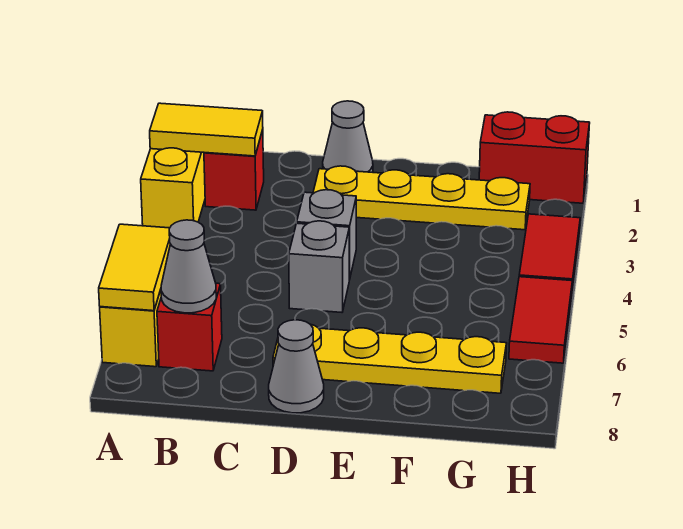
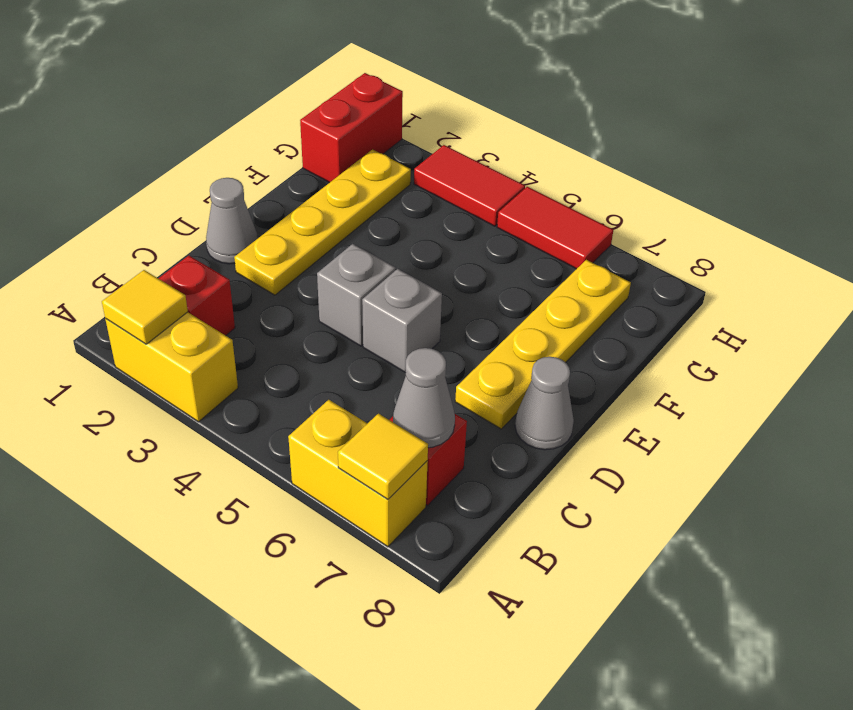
yellow tile A2:B2 level 2 -> yellow tile A2 level 2
yellow tile A6:A7 level 2 -> yellow tile A7 level 2

